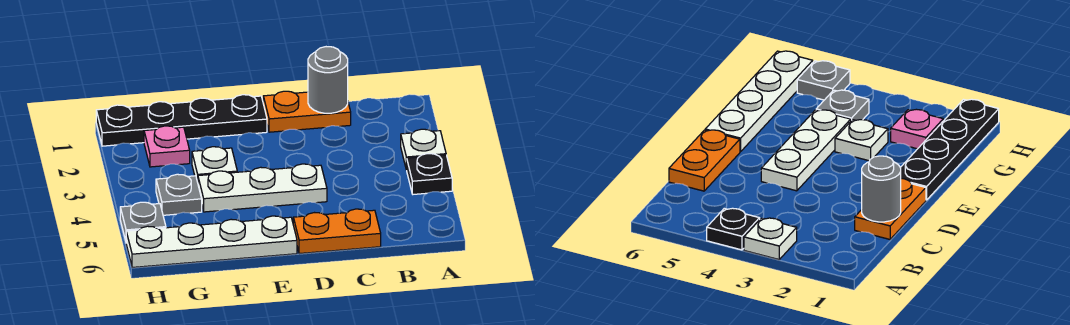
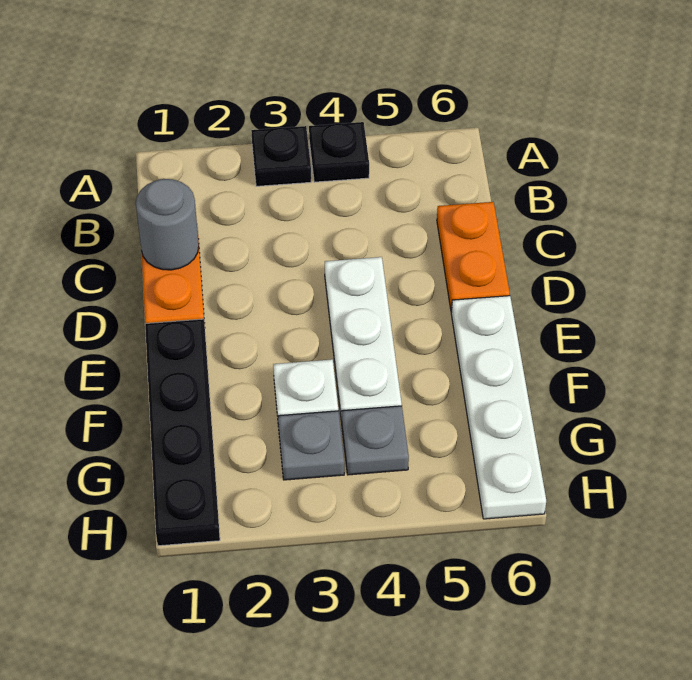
white plate A3 level 1 -> black plate A3 level 1
pink plate G2 level 1 -> none
grey plate H5 level 1 -> grey plate G3 level 1

